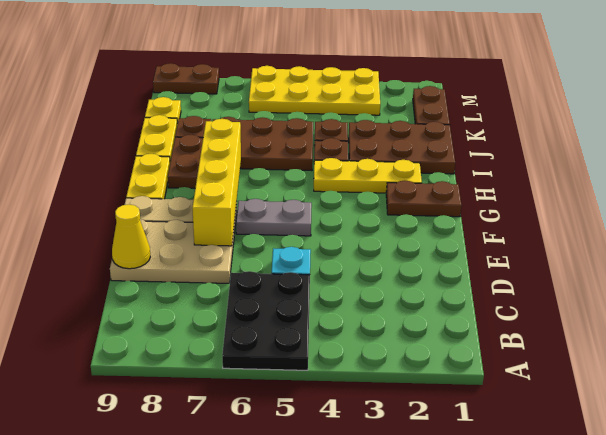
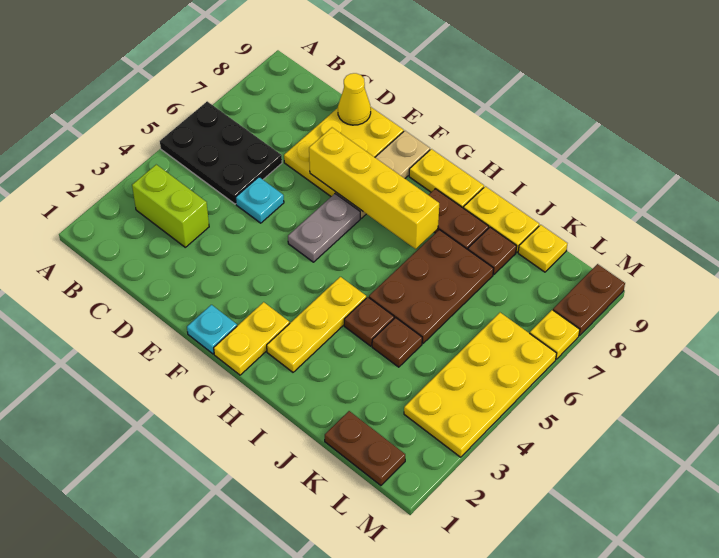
none -> lime brick B3:C3 level 1
tan plate D7:E9 level 1 -> yellow plate D7:E9 level 1
none -> cyan plate F1 level 1
brown plate G1:G2 level 1 -> yellow plate G1:G2 level 1
brown plate I1:J3 level 1 -> none
none -> yellow plate M7 level 1

